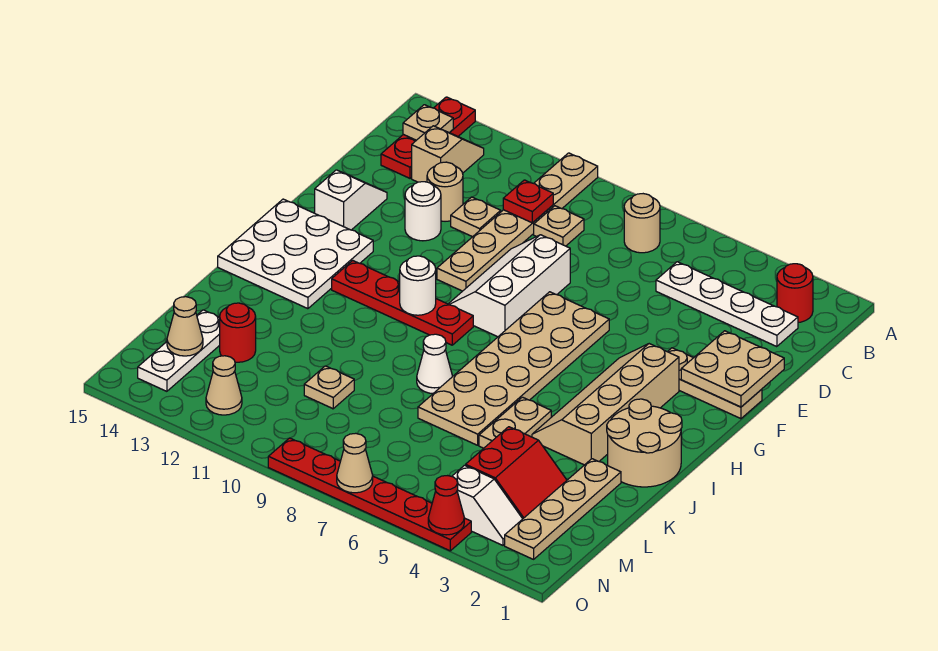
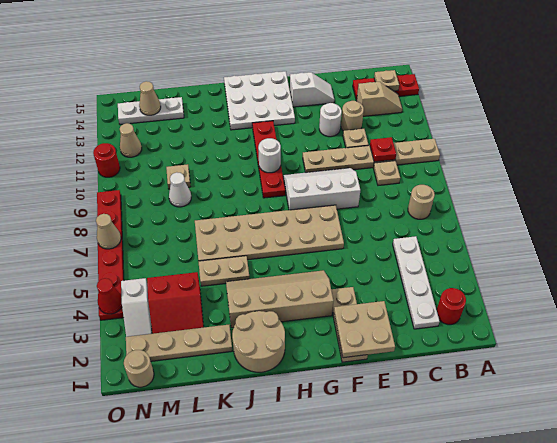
white cone J8 level 1 -> white cone L9 level 1
red round brick L13 level 1 -> red round brick O11 level 1
none -> tan round brick N1 level 1

